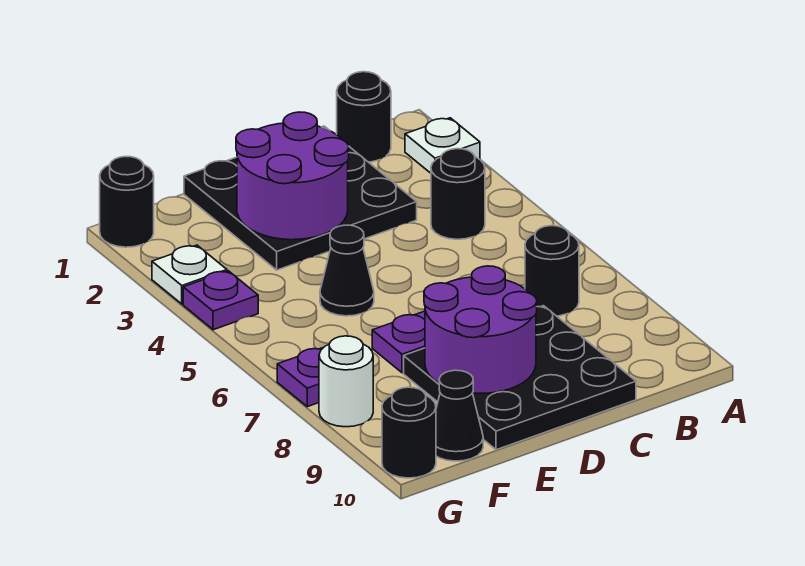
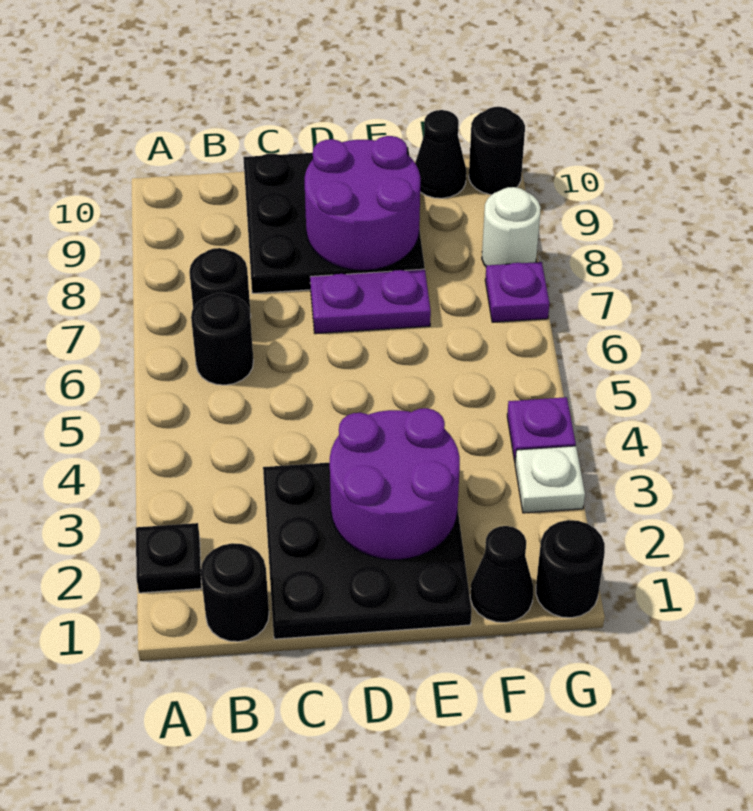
white plate A2 level 1 -> black plate A2 level 1
black round brick B4 level 1 -> black round brick B6 level 1
black cone E5 level 1 -> black cone F1 level 1

